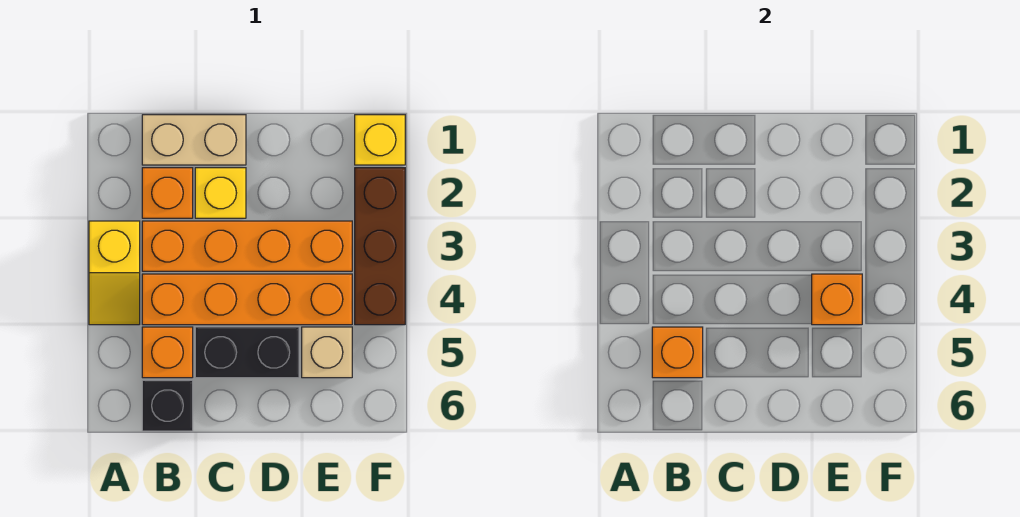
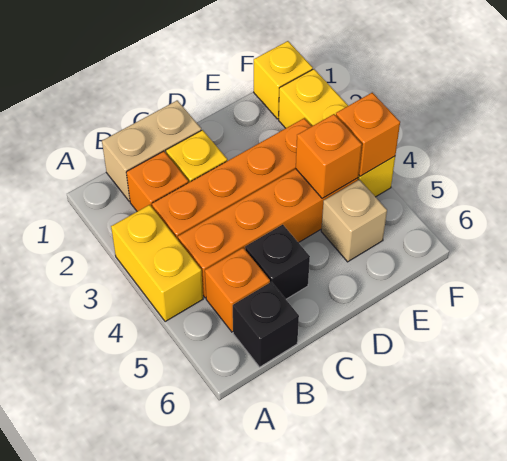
yellow slope A3:A4 level 1 top 3 -> yellow brick A3:A4 level 1
orange brick B5 level 2 -> orange brick F4 level 2
black brick C5:D5 level 1 -> black brick C5 level 1
brown brick F2:F4 level 1 -> yellow brick F2:F4 level 1

